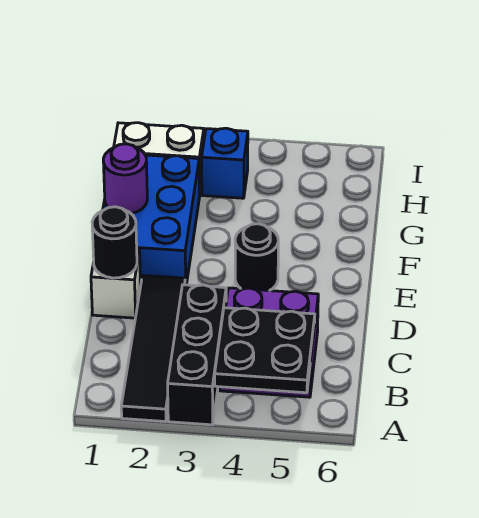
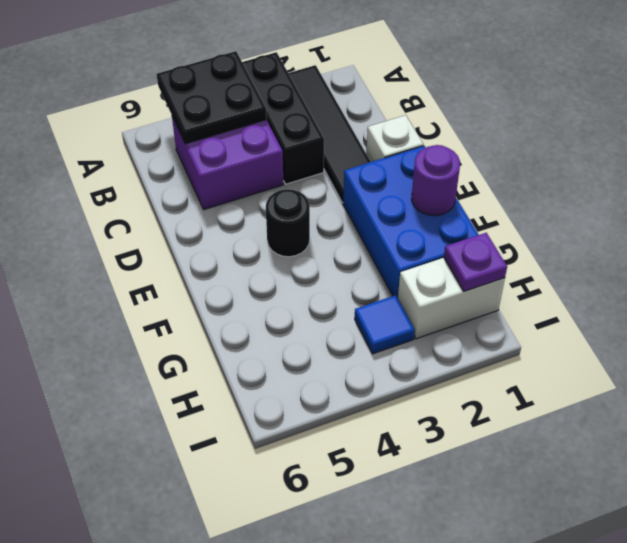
black round brick D1 level 2 -> none
none -> purple plate H1 level 2
blue brick H3 level 1 -> blue tile H3 level 1

